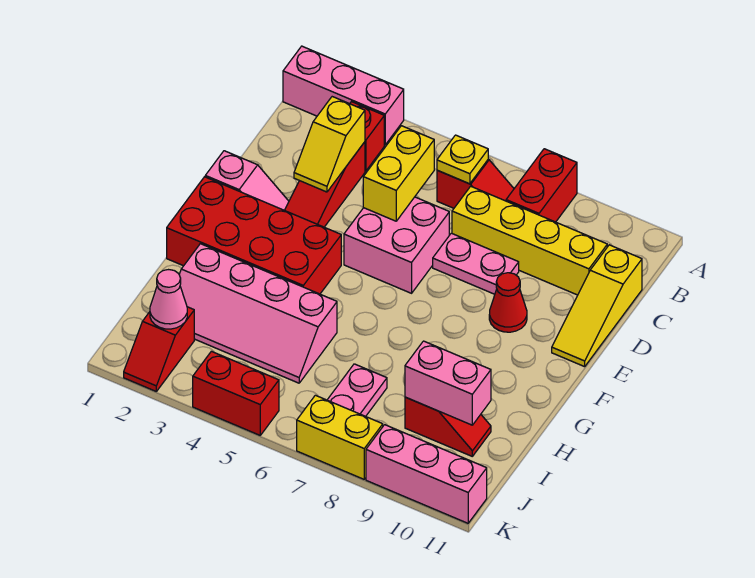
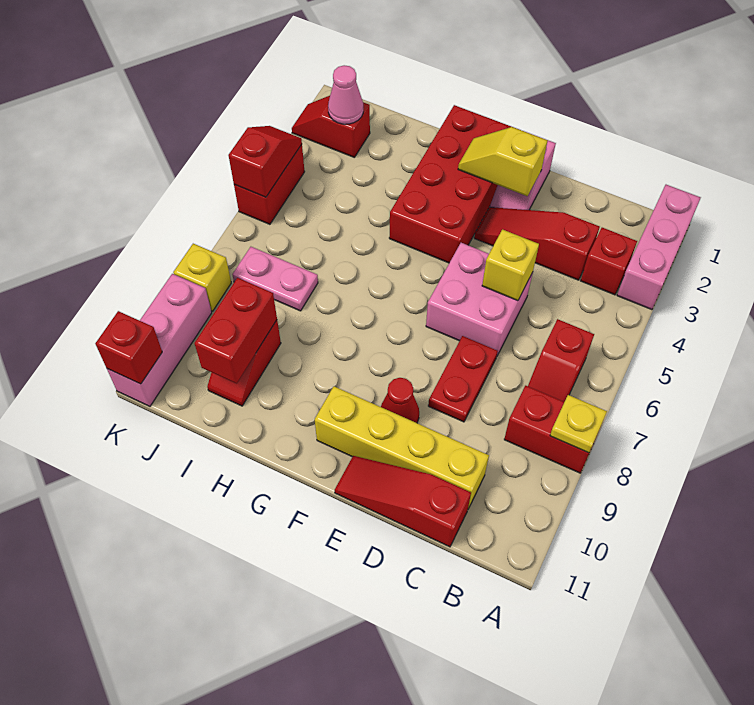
yellow plate B6 level 2 -> yellow plate A8 level 2
yellow slope C3:D3 level 2 top C -> yellow slope E2:F2 level 2 top E
yellow brick C5:D5 level 2 -> yellow brick D5 level 2
yellow brick C7:C10 level 1 -> yellow brick C10:F10 level 1
yellow slope C11:E11 level 1 top C -> red slope C11:E11 level 1 top C
pink plate D7:D8 level 1 -> red plate D7:D8 level 1
pink slope H2:I5 level 1 top H -> none
pink brick I9:I10 level 2 -> red brick I9:I10 level 2
none -> red slope K4:K5 level 2 top 5
yellow brick K7:K8 level 1 -> yellow brick K8 level 1
none -> red brick K11 level 2

